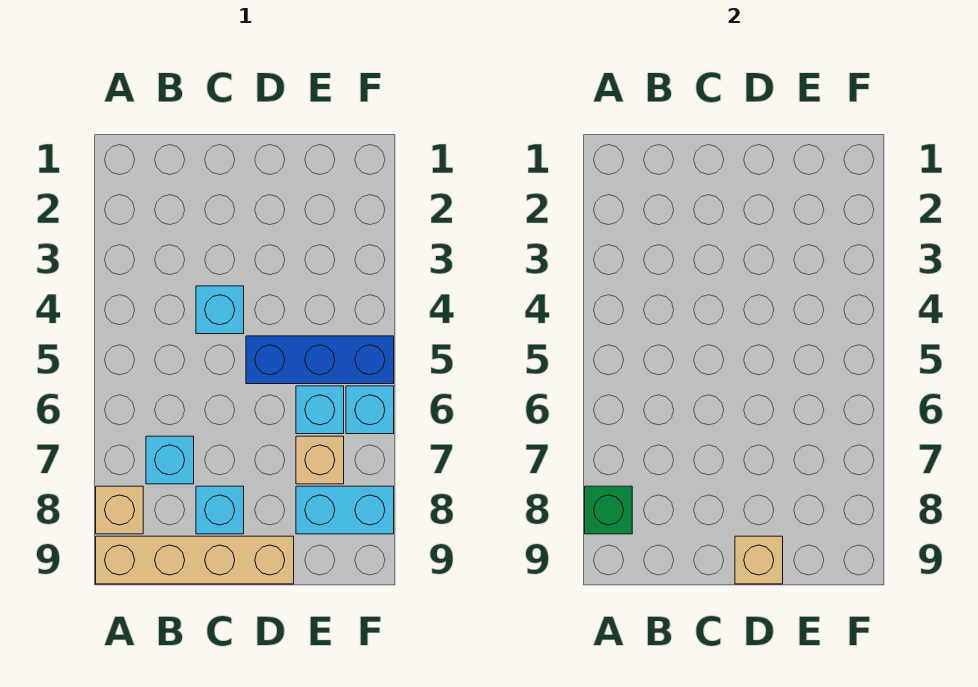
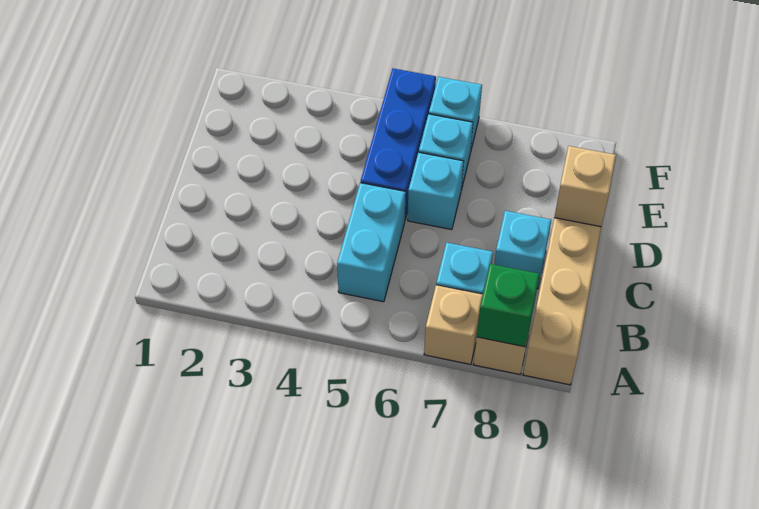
cyan brick C4 level 1 -> cyan brick D6 level 1
tan brick E7 level 1 -> tan brick A7 level 1
cyan brick E8:F8 level 1 -> cyan brick B5:C5 level 1

